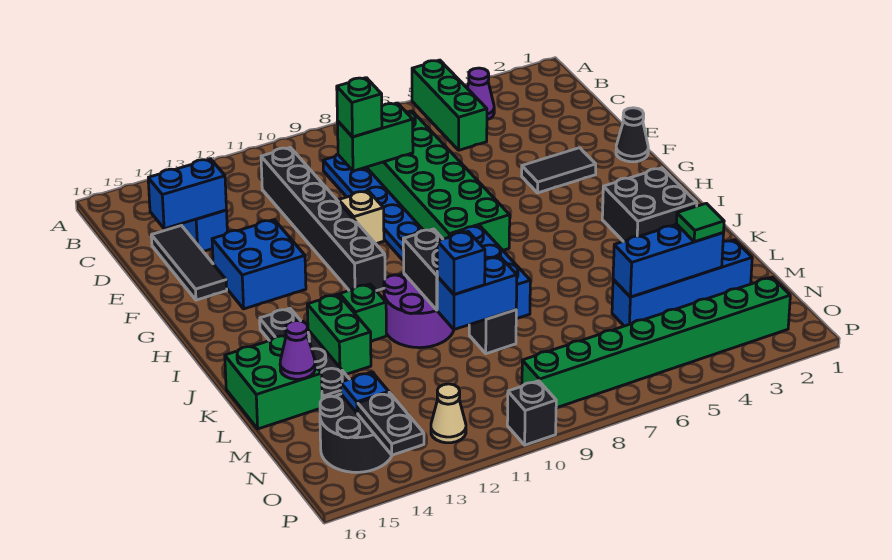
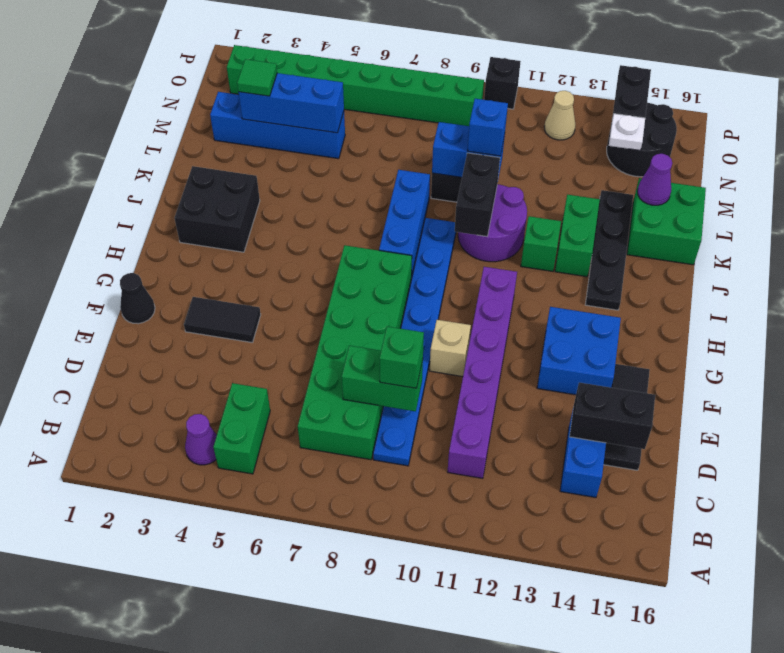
green brick A5:C5 level 1 -> green brick B5:C5 level 1
black brick C11:H11 level 1 -> purple brick C11:H11 level 1
blue brick D14:D15 level 2 -> black brick D14:D15 level 2
blue plate N14 level 2 -> white plate N14 level 2

